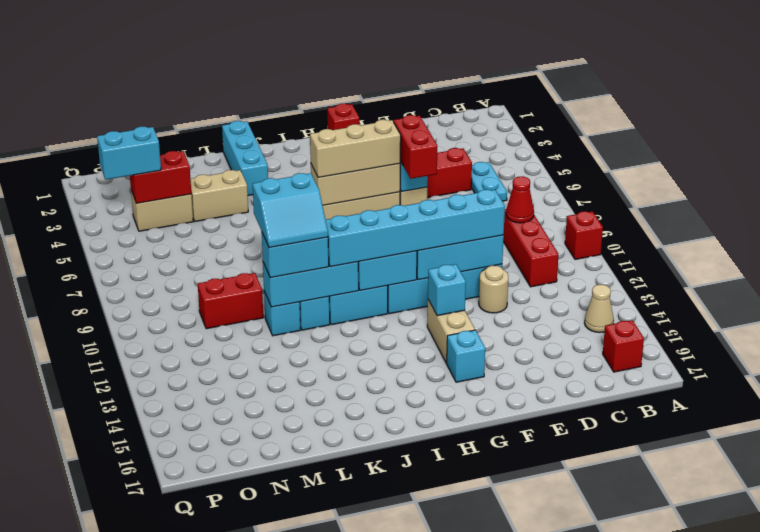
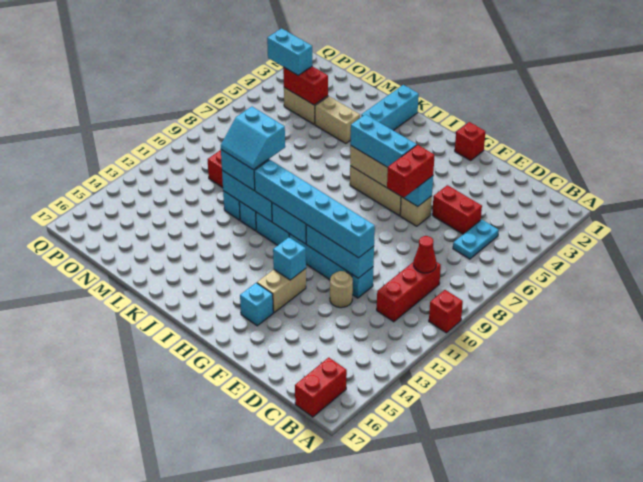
tan cone B14 level 1 -> none
red brick B16 level 1 -> red brick B16:B17 level 1
tan brick G6:I6 level 3 -> cyan brick G6:I6 level 3

